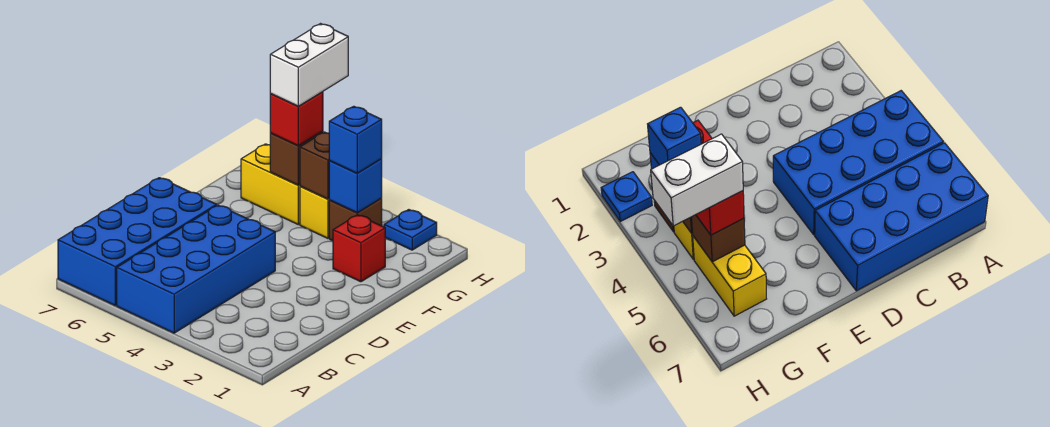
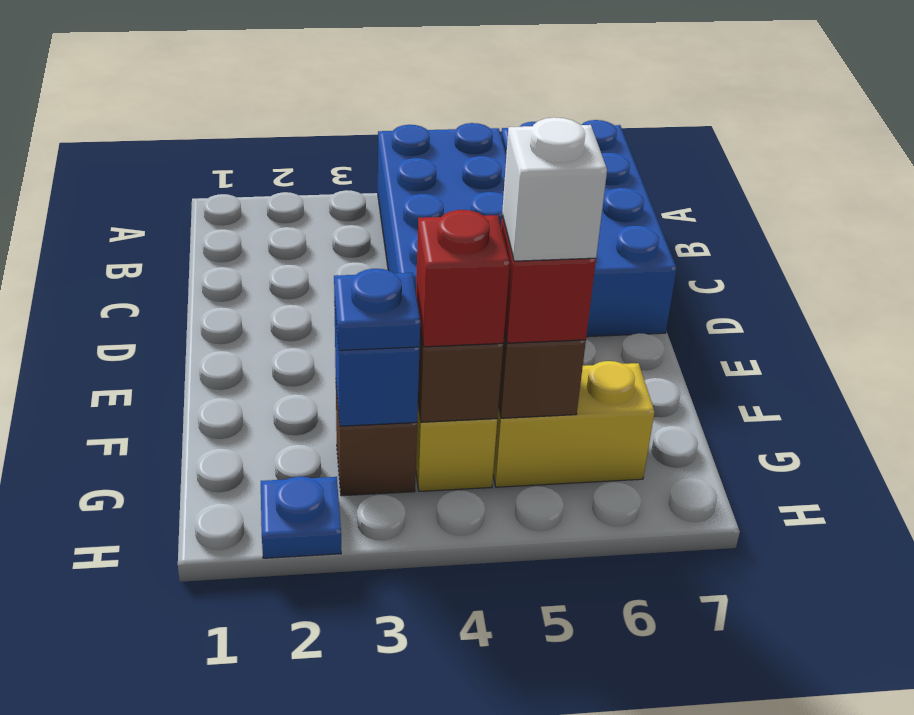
red brick F2 level 1 -> red brick G4 level 3
blue brick G3 level 3 -> blue plate G3 level 3
white brick G5:H5 level 4 -> white brick G5 level 4

